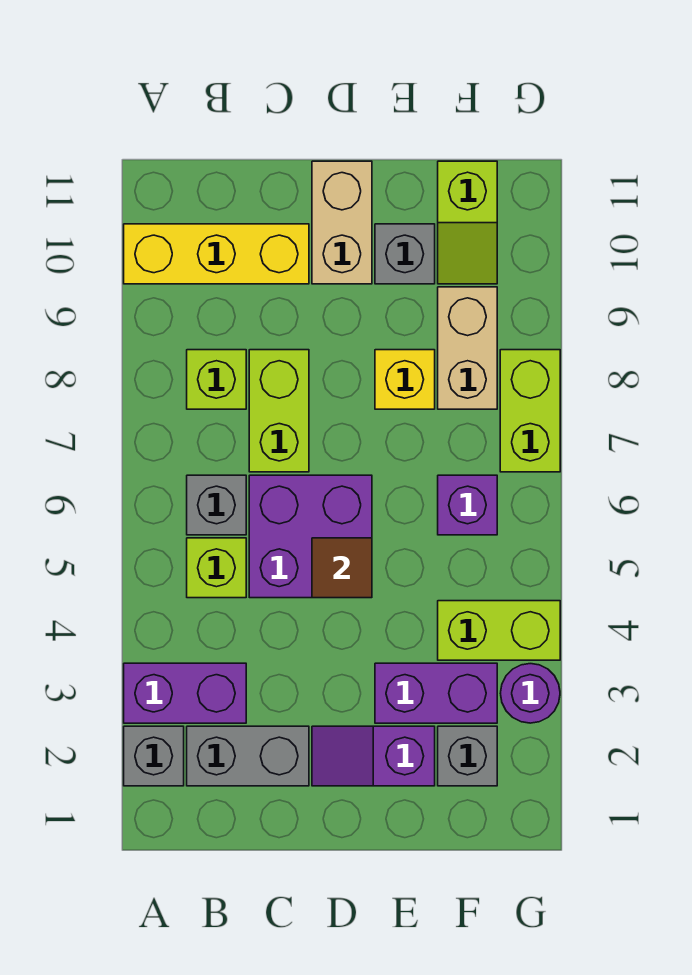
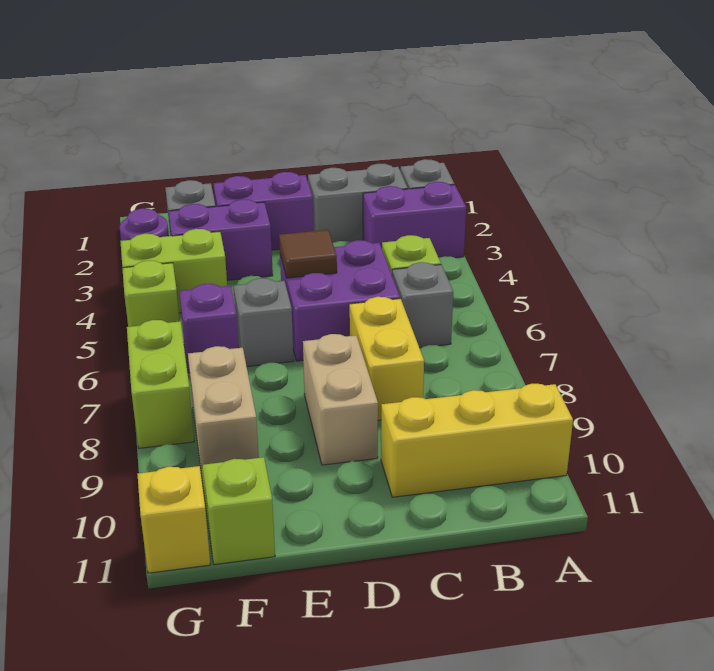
lime brick B8 level 1 -> lime brick G5 level 1
lime brick C7:C8 level 1 -> yellow brick C7:C8 level 1
purple slope D2:E2 level 1 top E -> purple brick D2:E2 level 1
tan brick D10:D11 level 1 -> tan brick D8:D9 level 1
yellow brick E8 level 1 -> yellow brick G11 level 1
grey brick E10 level 1 -> grey brick E6 level 1

